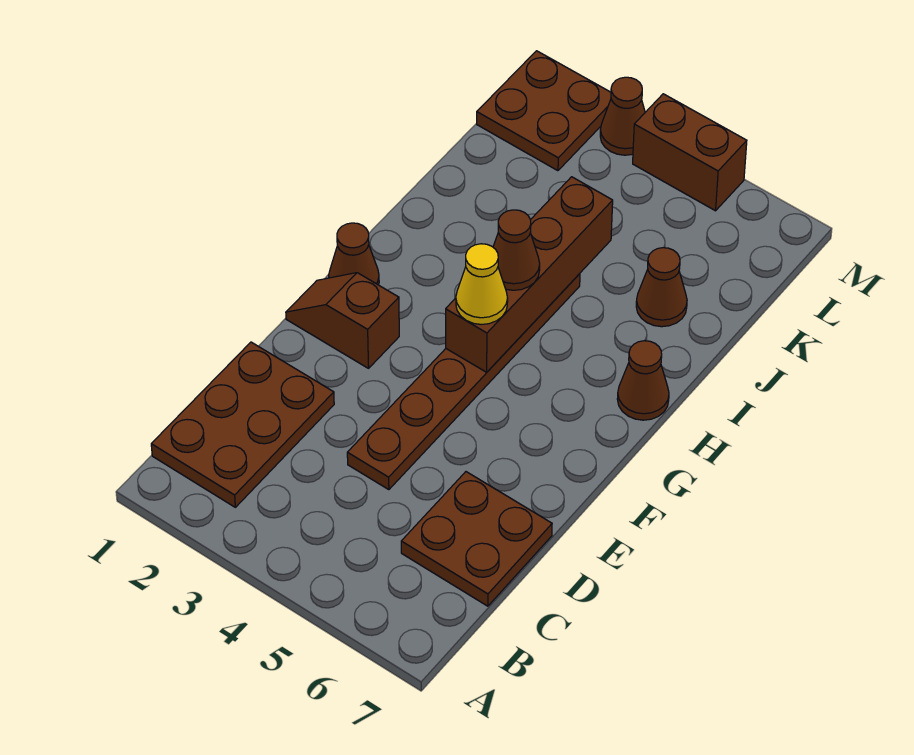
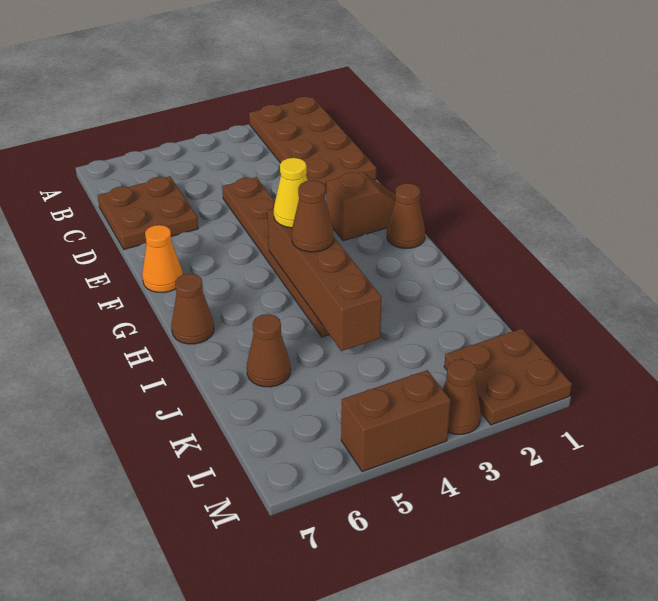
brown plate B1:D2 level 1 -> brown plate A1:D2 level 1
none -> orange cone F7 level 1

